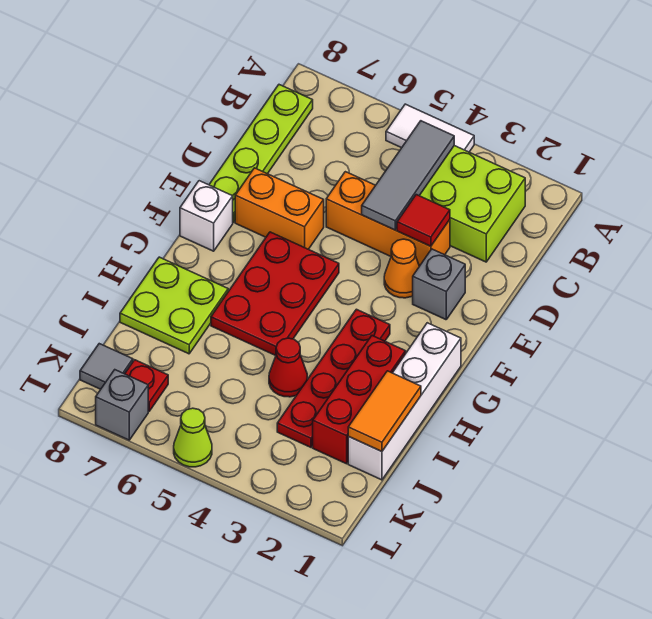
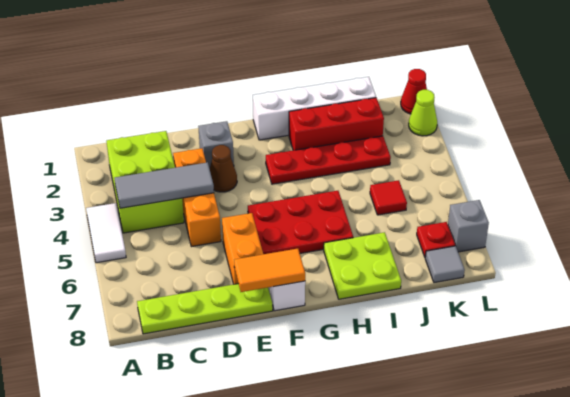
red tile D3 level 2 -> red tile J5 level 1
orange cone E3 level 1 -> brown cone E3 level 1
orange tile I1:J1 level 2 -> orange tile E8:F8 level 2
red cone I4 level 1 -> red cone L1 level 1
lime cone L5 level 1 -> lime cone L2 level 1

